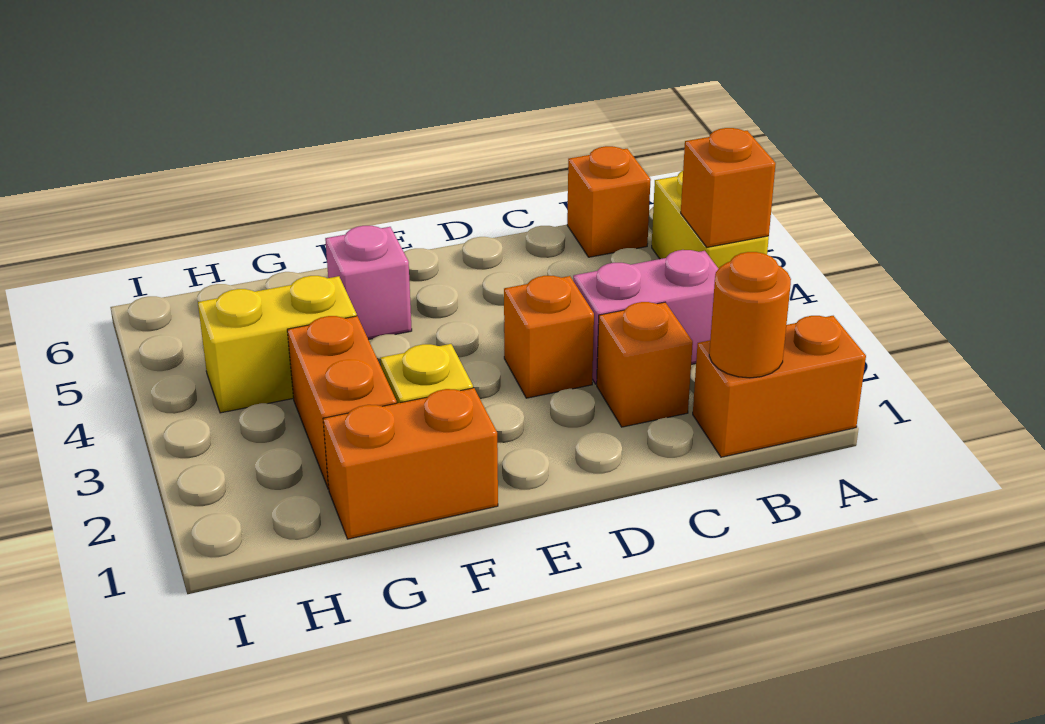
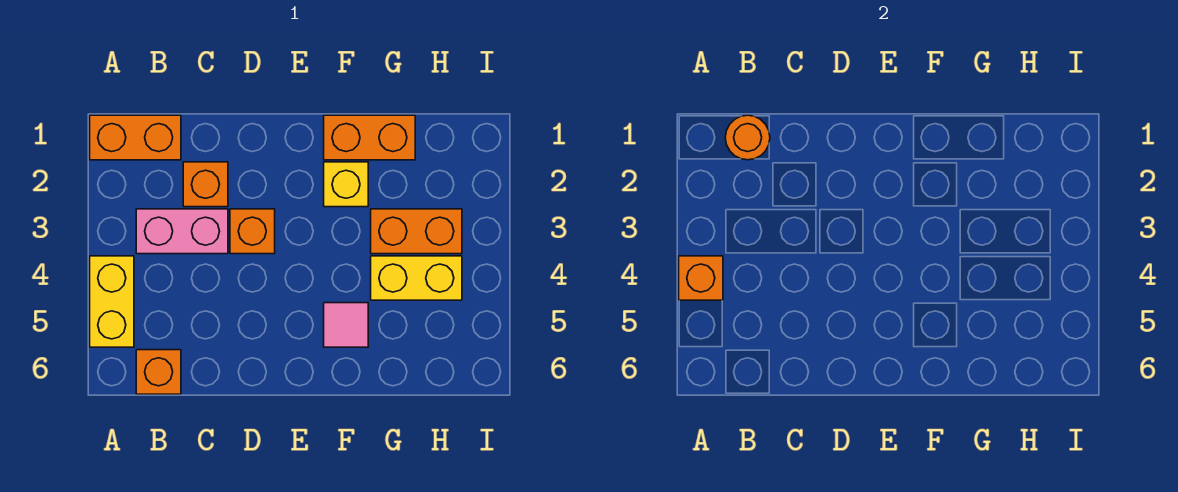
pink brick F5 level 1 -> pink tile F5 level 1
orange brick G2:G3 level 1 -> orange brick G3:H3 level 1

